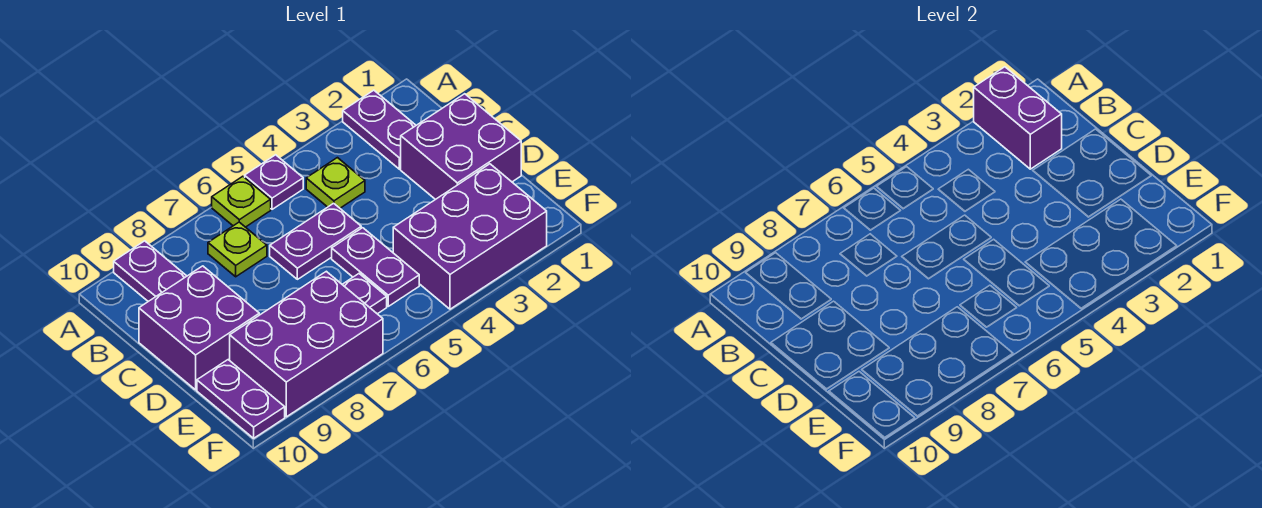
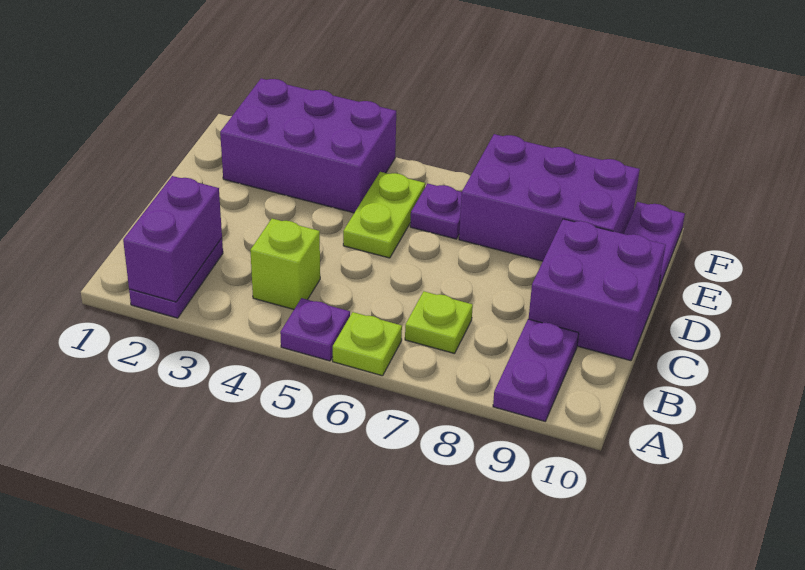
lime plate B4 level 1 -> lime brick B4 level 1
purple brick C1:D2 level 1 -> none
purple plate C5:C6 level 1 -> none
purple plate D5:E5 level 1 -> lime plate D5:E5 level 1

